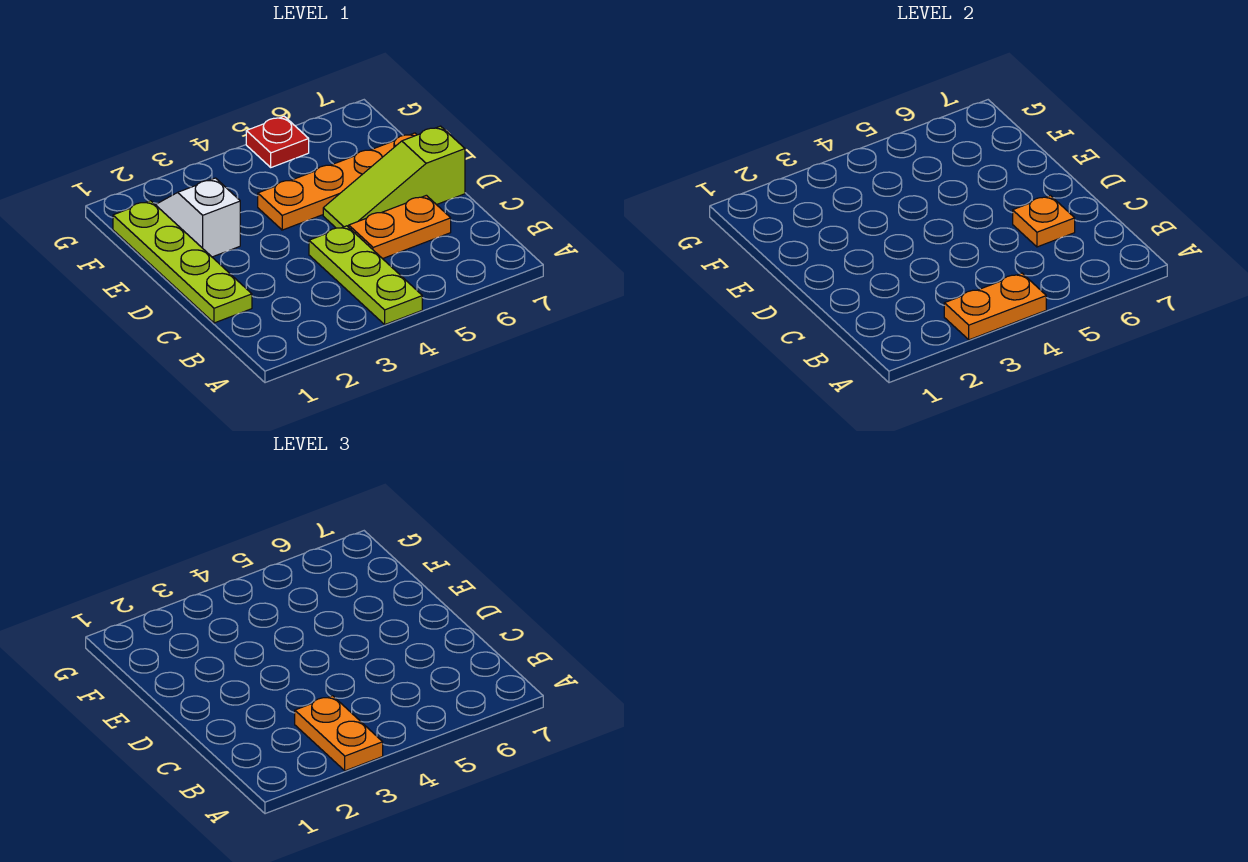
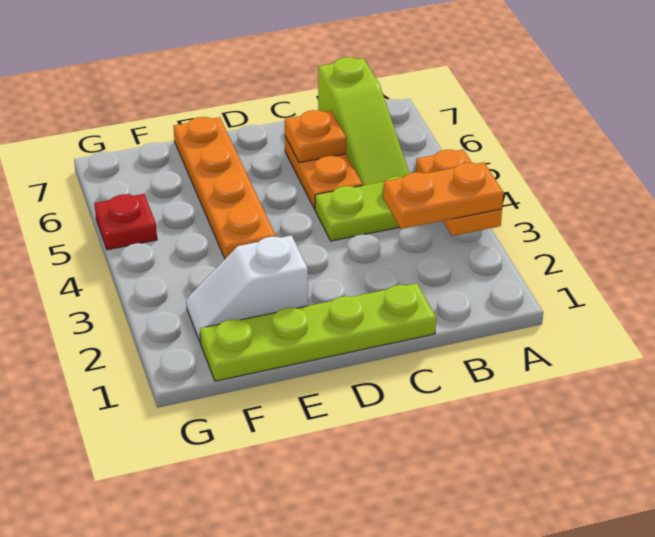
lime slope D5:D7 level 1 top 7 -> lime slope B5:B7 level 1 top 7

